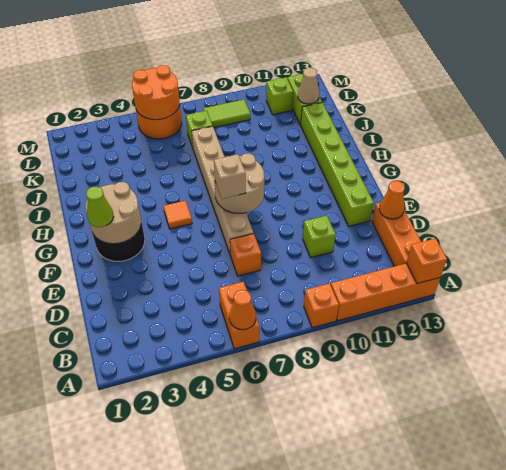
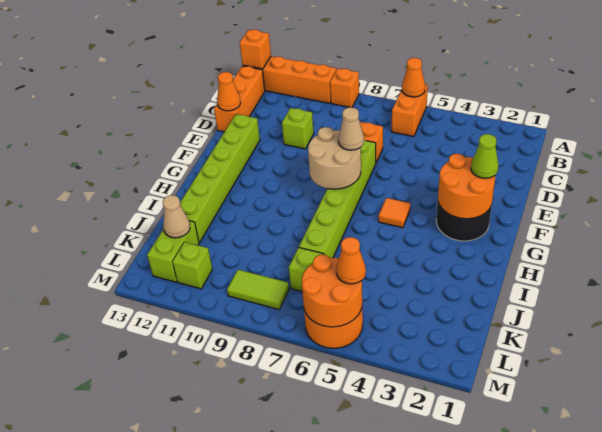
tan brick E7:J7 level 1 -> lime brick E7:J7 level 1
tan round brick F2:G3 level 2 -> orange round brick F2:G3 level 2
tan brick F7 level 3 -> tan cone F7 level 3
none -> orange cone L5 level 3

